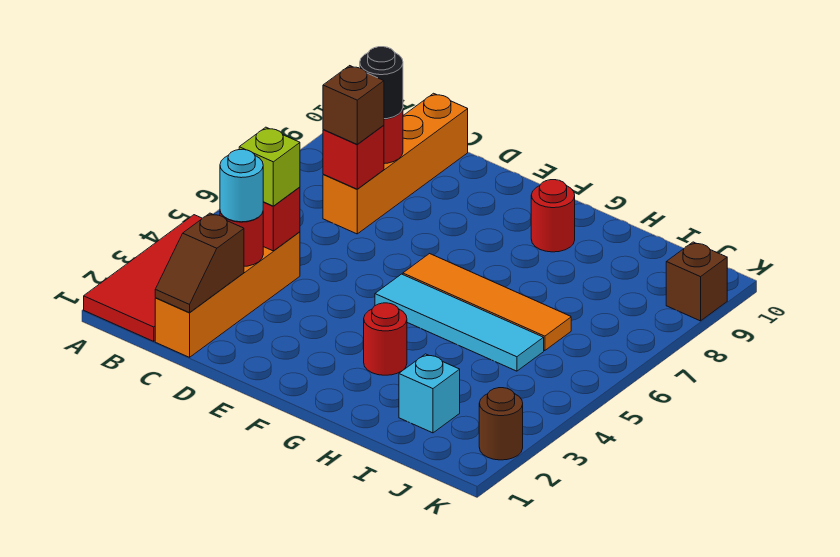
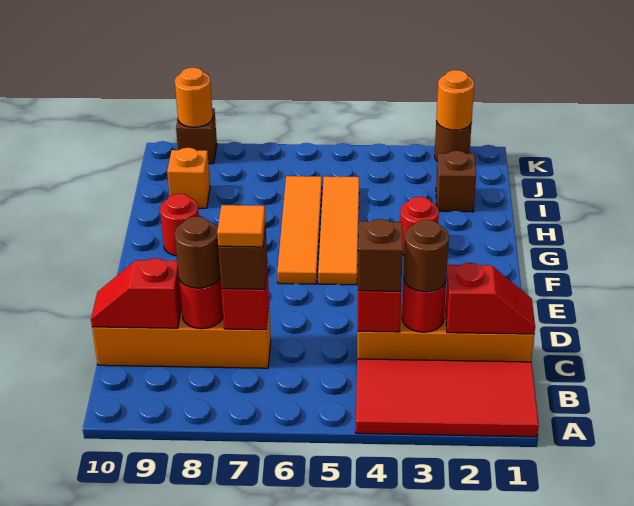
brown slope C1:C2 level 2 top 2 -> red slope C1:C2 level 2 top 2
cyan round brick C3 level 3 -> brown round brick C3 level 3
lime brick C4 level 3 -> brown brick C4 level 3
none -> orange tile C7 level 4
black round brick C8 level 3 -> brown round brick C8 level 3
none -> red slope C9:C10 level 2 top 9
cyan tile F5:I5 level 1 -> orange tile F5:I5 level 1
cyan brick I2 level 1 -> brown brick I2 level 1
none -> orange brick I9 level 1
none -> orange round brick K2 level 2
none -> orange round brick K9 level 2

